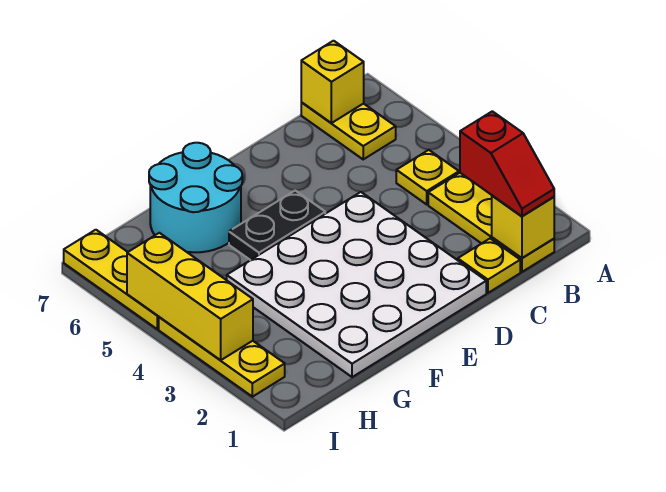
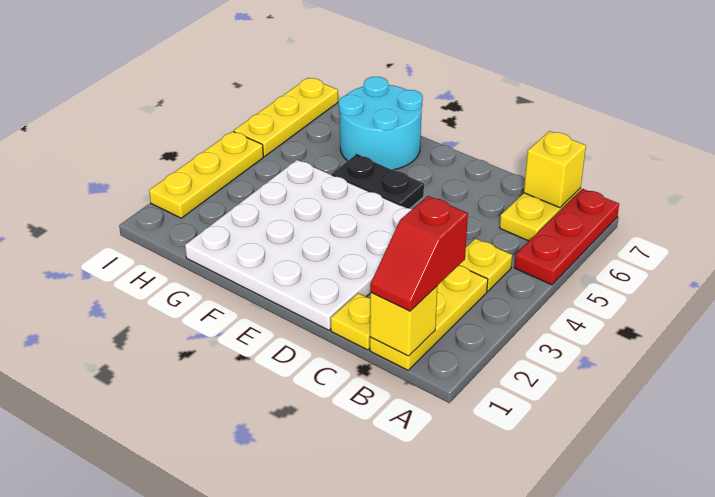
none -> red plate A5:A7 level 1
yellow brick I3:I5 level 2 -> none

